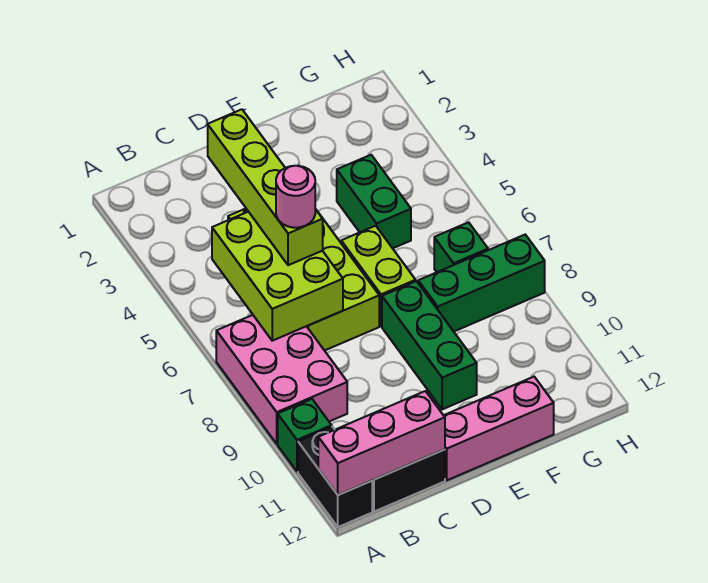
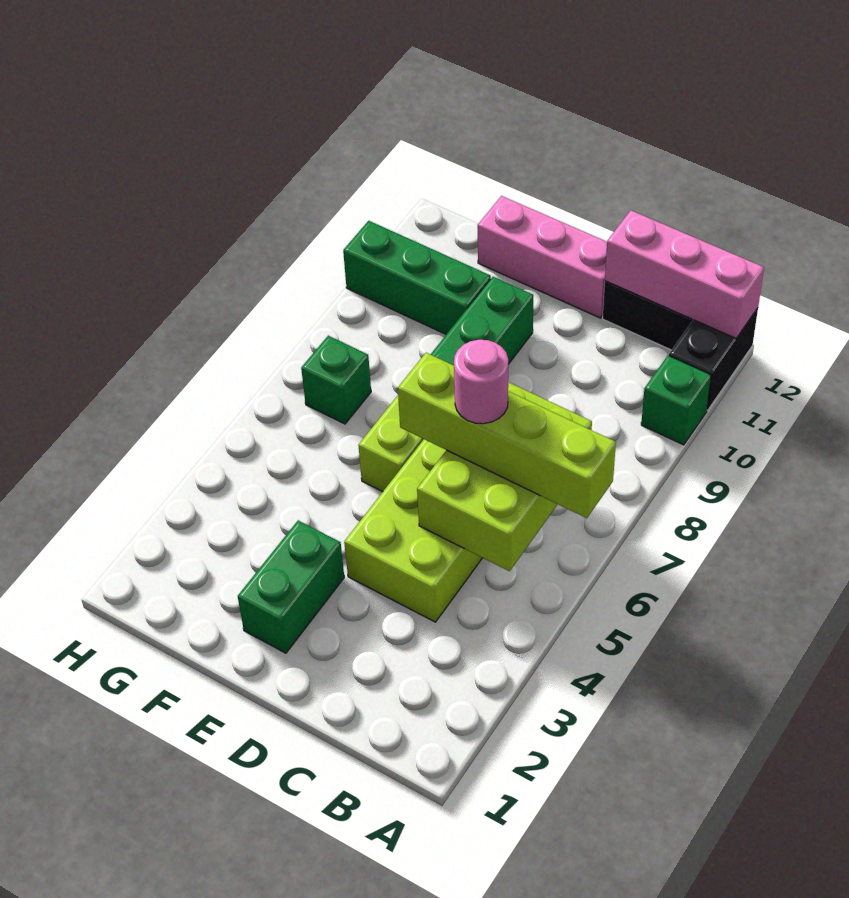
pink brick A7:B9 level 1 -> none
lime brick C3:C6 level 3 -> lime brick A6:D6 level 3
green brick F4:F5 level 1 -> green brick E2:E3 level 1
green brick F8:H8 level 1 -> green brick F10:H10 level 1

